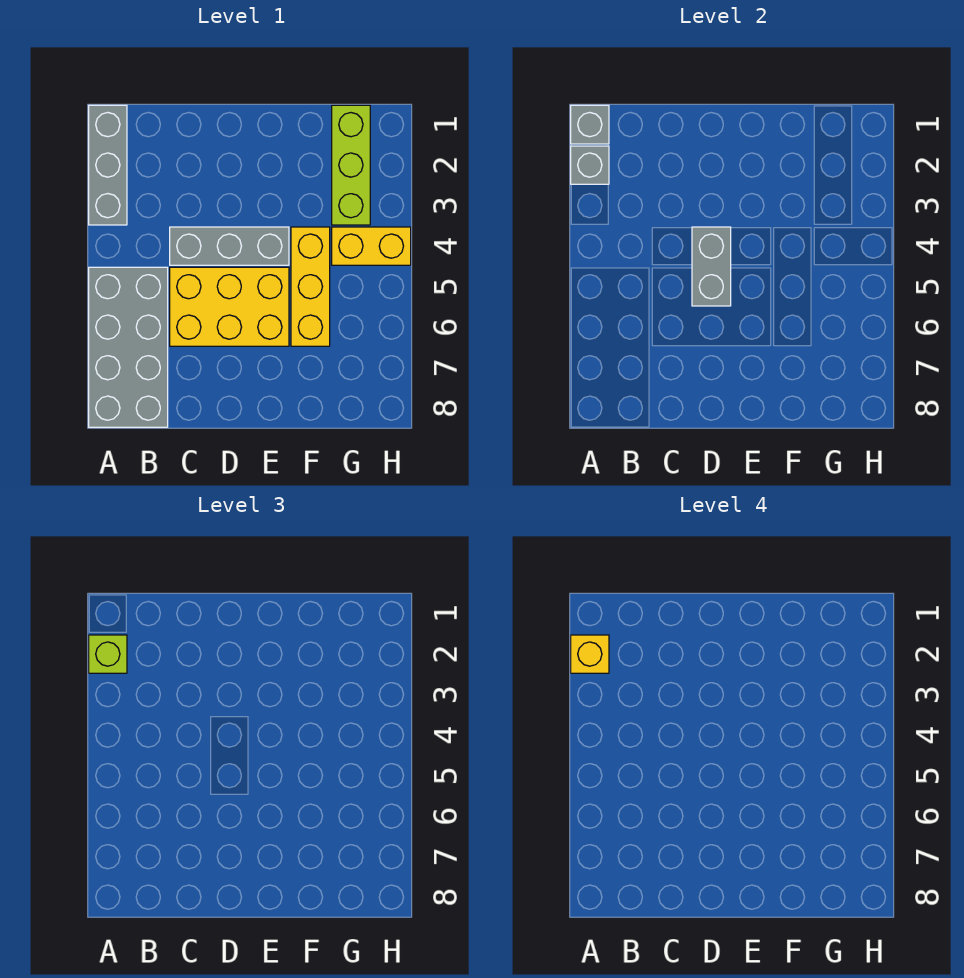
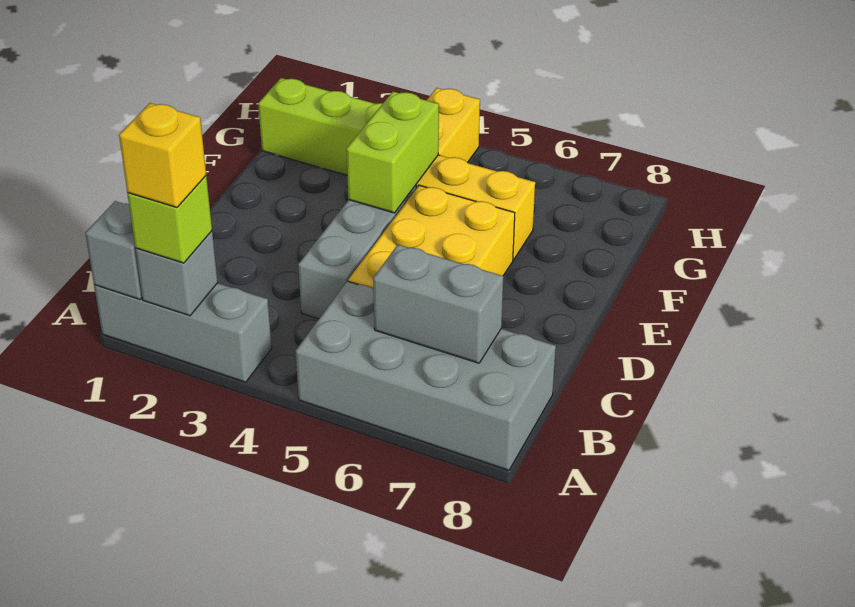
grey brick D4:D5 level 2 -> grey brick B6:B7 level 2
none -> lime brick E4:F4 level 2

